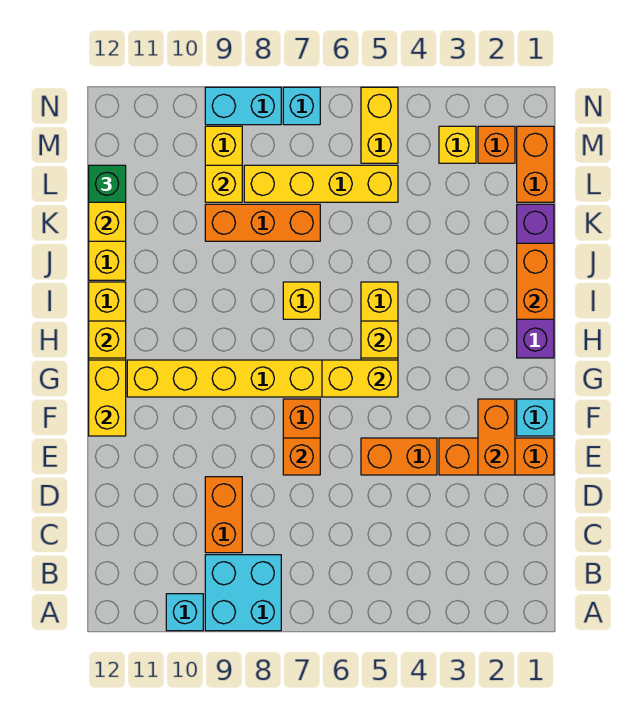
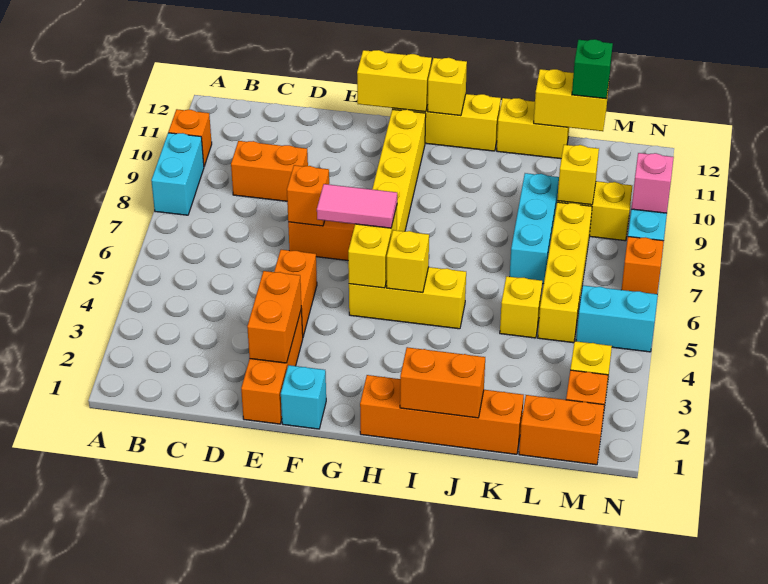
cyan brick A8:B9 level 1 -> cyan brick A8:A9 level 1
cyan brick A10 level 1 -> orange brick A10 level 1
orange brick E2:F2 level 2 -> orange brick E2:E3 level 2
none -> pink tile F6:G6 level 3
purple brick H1:K1 level 1 -> orange brick H1:K1 level 1
yellow brick I7 level 1 -> yellow brick K5 level 1
orange brick K7:K9 level 1 -> cyan brick K7:K9 level 1
yellow brick M5:N5 level 1 -> cyan brick M5:N5 level 1
cyan brick N7 level 1 -> orange brick N7 level 1
none -> pink brick N9 level 2

